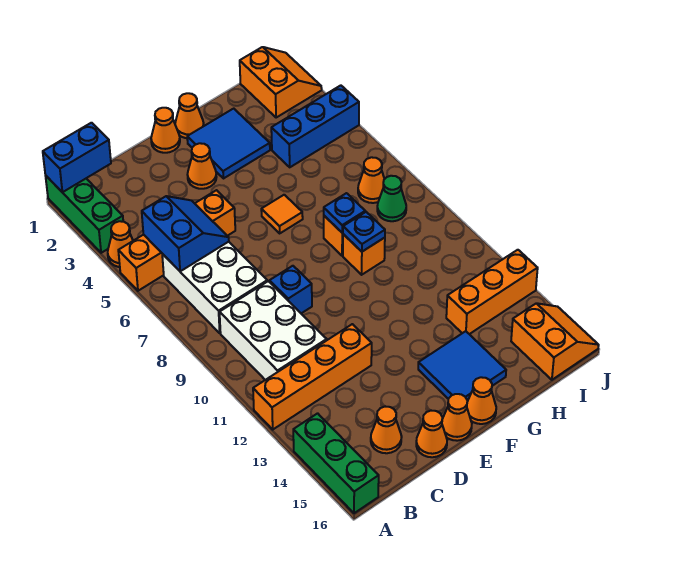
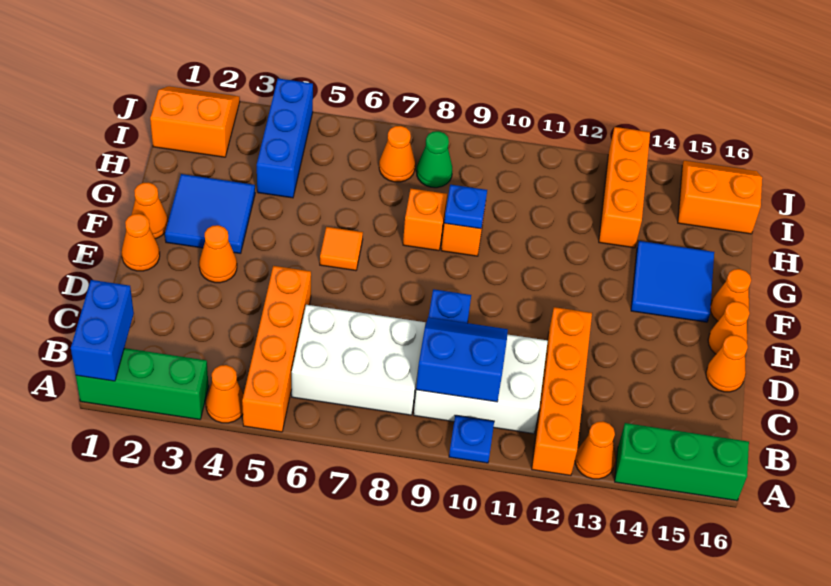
blue slope B5:C6 level 2 top B -> blue slope B9:C10 level 2 top B
orange cone C15 level 1 -> orange cone A13 level 1
blue plate G8 level 2 -> blue plate A10 level 1

